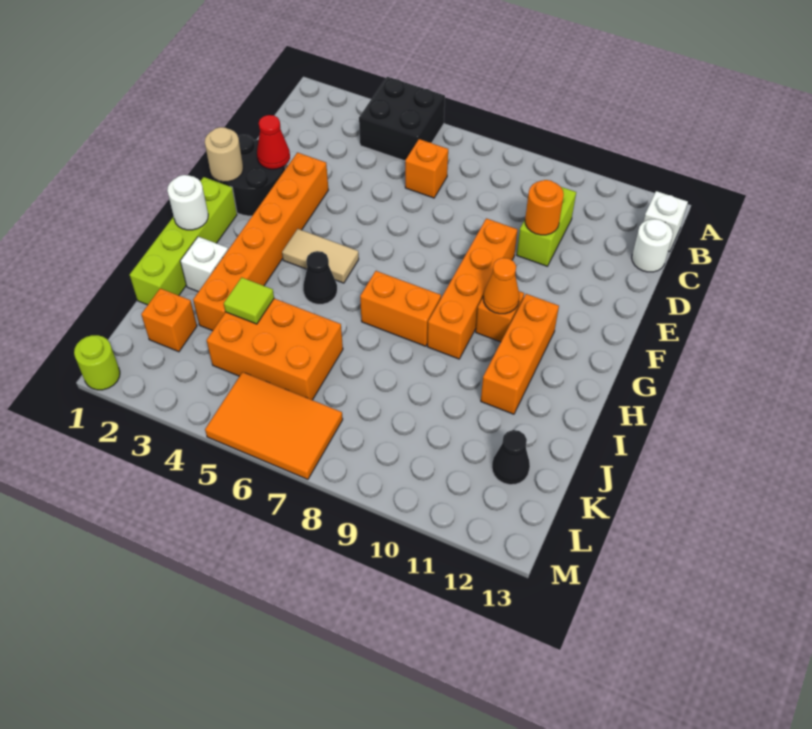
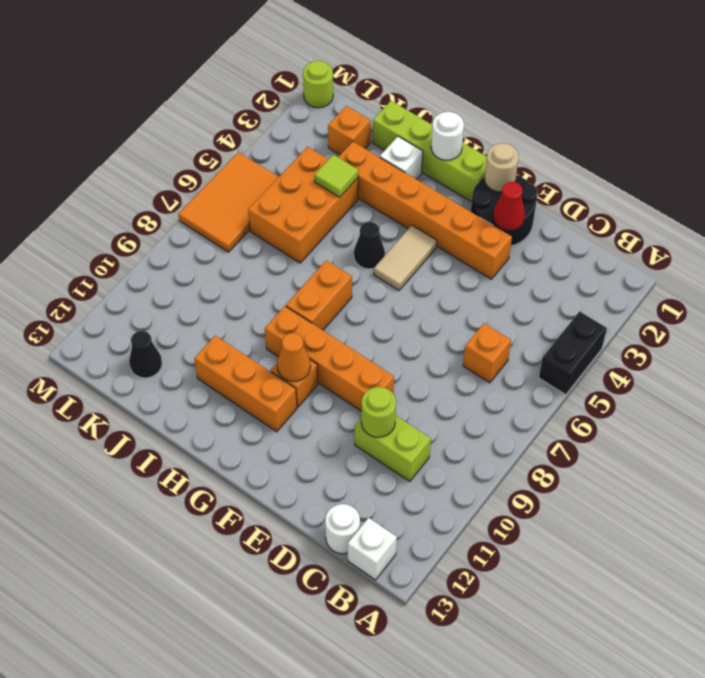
black brick A4:B5 level 1 -> black brick A4:A5 level 1
orange round brick D10 level 2 -> lime round brick D10 level 2

